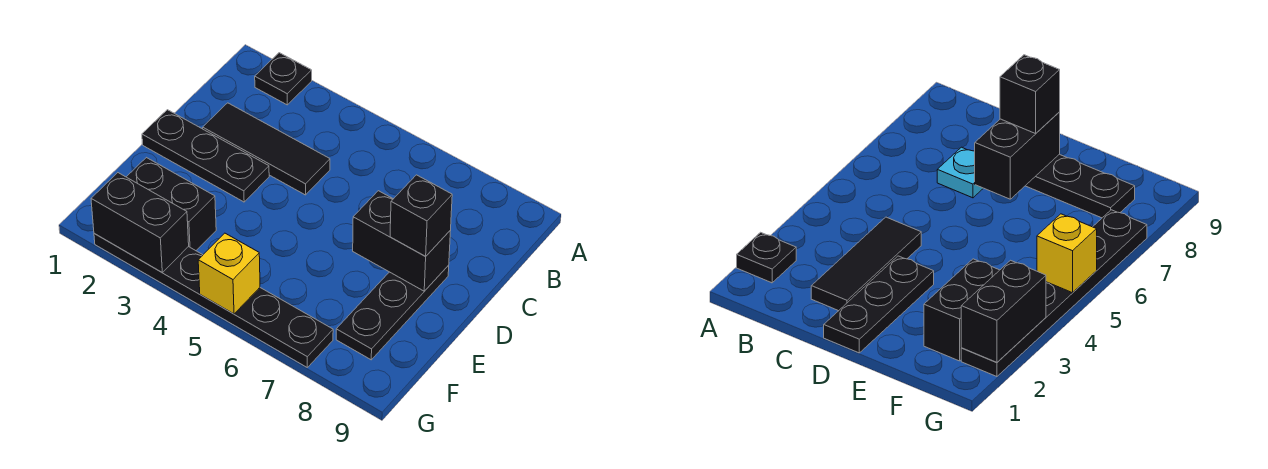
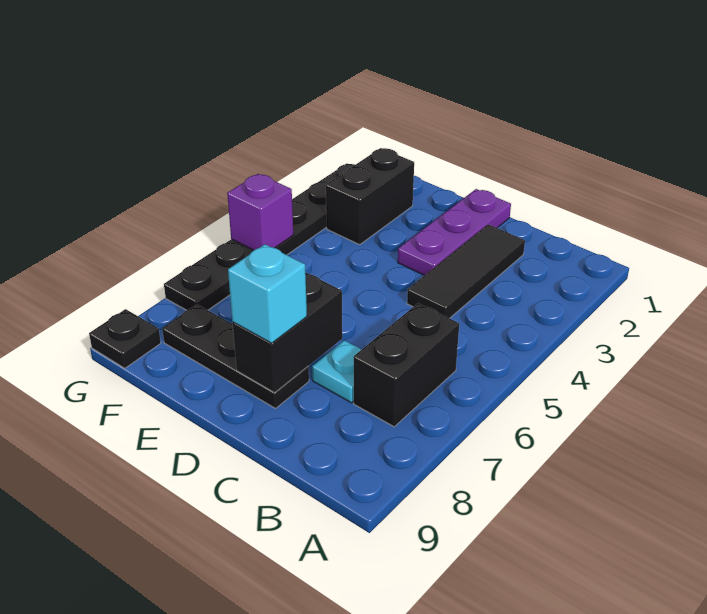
black plate A2 level 1 -> black plate G9 level 1
black plate D1:D3 level 1 -> purple plate D1:D3 level 1
black brick D8 level 3 -> cyan brick D8 level 3
black brick G2:G3 level 2 -> black brick B6:B7 level 1
yellow brick G5 level 2 -> purple brick G5 level 2

